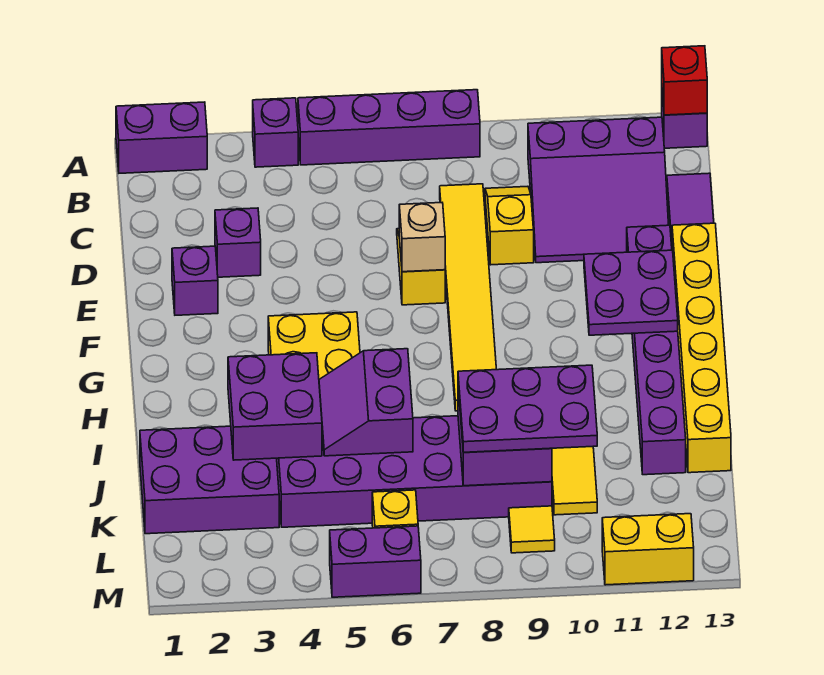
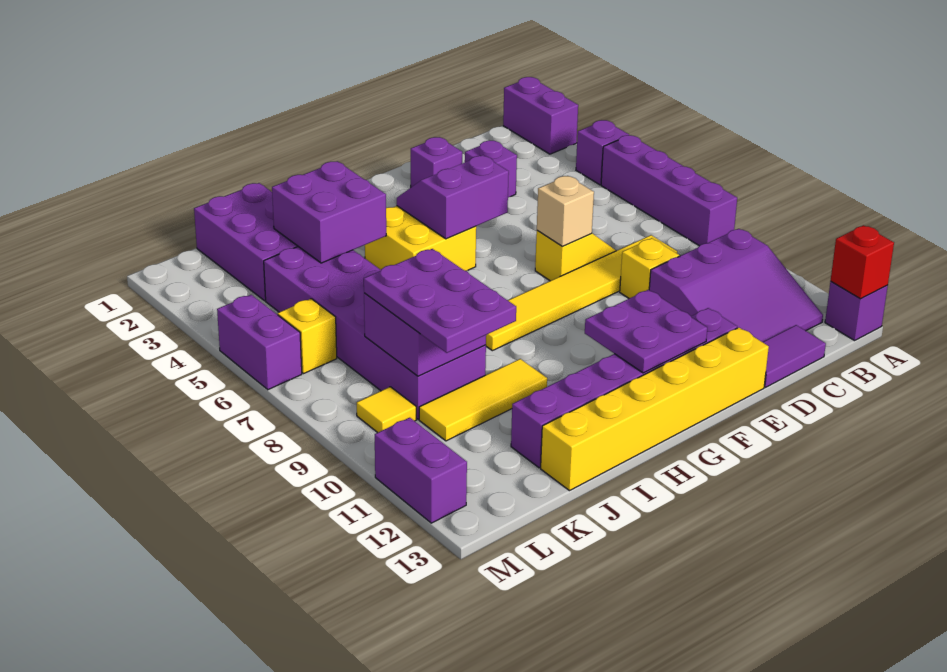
purple slope B10:D12 level 1 top B -> purple slope B10:D12 level 1 top 10
purple slope I5:J6 level 2 top 6 -> purple slope F4:G5 level 2 top 5
yellow brick M11:M12 level 1 -> purple brick M11:M12 level 1

